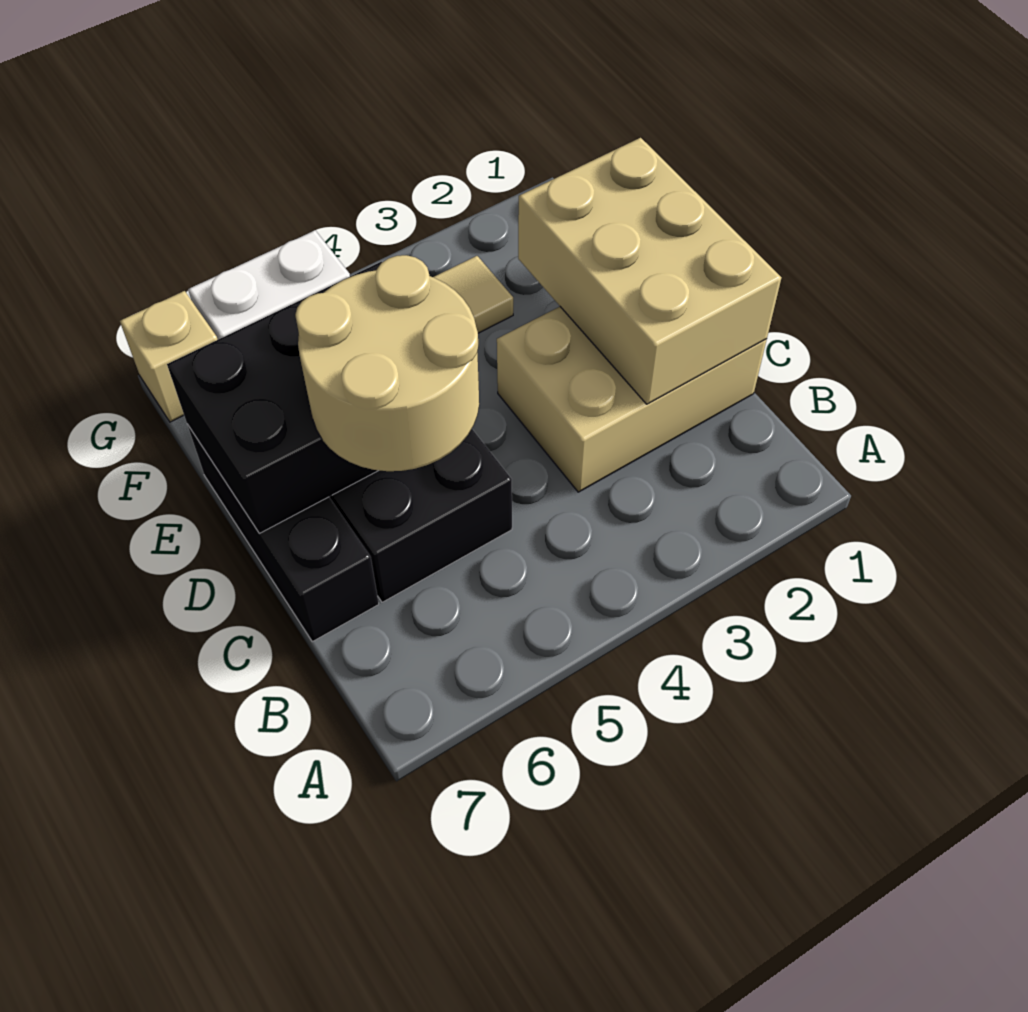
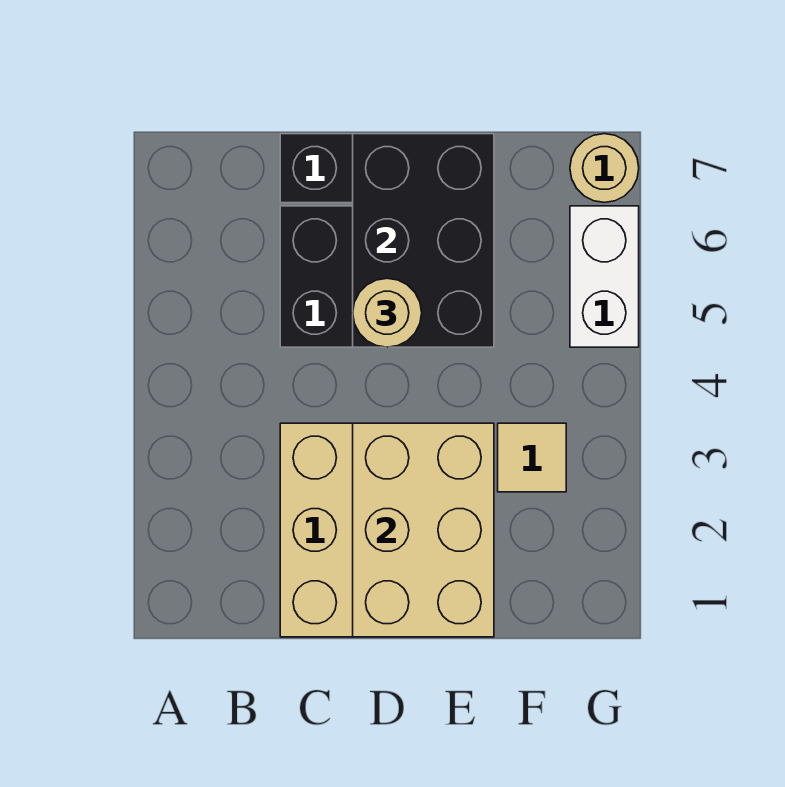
tan brick C1:E2 level 2 -> tan brick D1:E3 level 2
tan round brick C5:D6 level 3 -> tan round brick D5 level 3
tan brick G7 level 1 -> tan round brick G7 level 1

